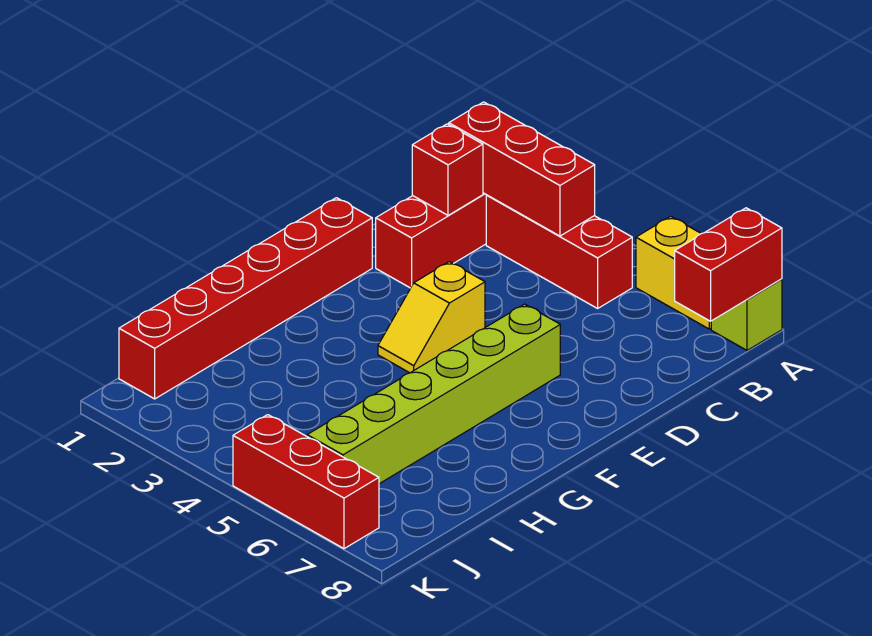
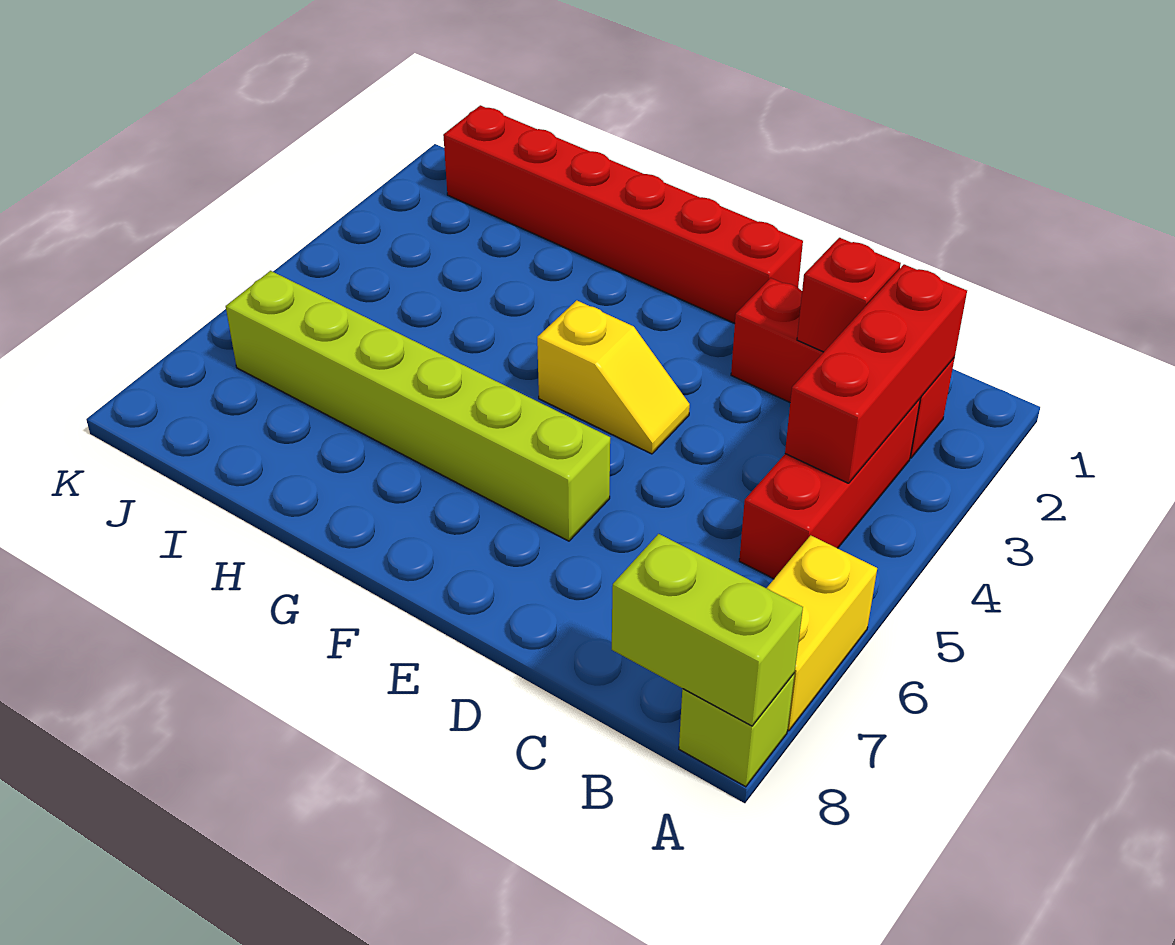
red brick A8:B8 level 2 -> lime brick A8:B8 level 2
yellow slope E4:F4 level 1 top E -> yellow slope E4:F4 level 1 top F
red brick K5:K7 level 1 -> none

